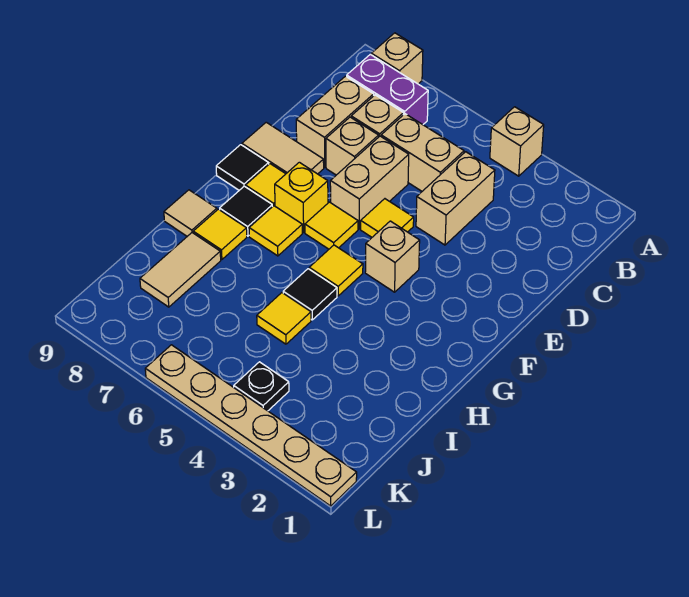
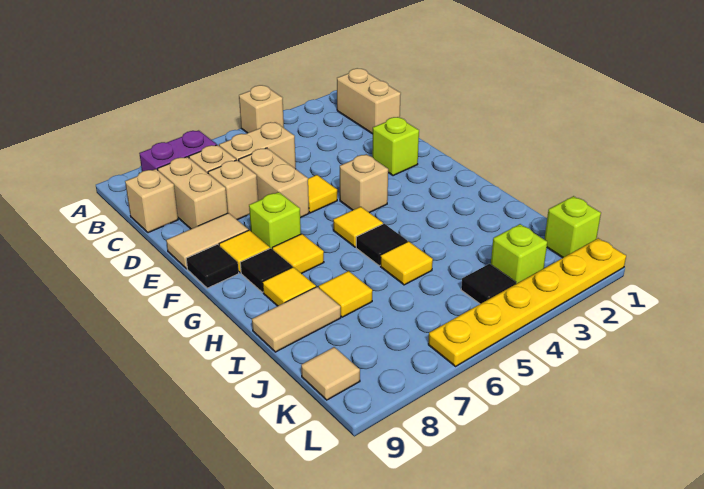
tan brick A8 level 1 -> tan brick C9 level 1
tan brick C4:D4 level 1 -> tan brick B1:C1 level 1
none -> lime brick E2 level 1
yellow tile F6 level 1 -> yellow tile I7 level 1
yellow brick F7 level 1 -> lime brick F7 level 1
tan tile H9 level 1 -> tan tile K9 level 1
tan tile I8:J8 level 1 -> tan tile I8:I9 level 1
none -> lime brick K1 level 1
none -> lime brick K3 level 1
black plate K4 level 1 -> black tile K4 level 1
tan plate L1:L6 level 1 -> yellow plate L1:L6 level 1

